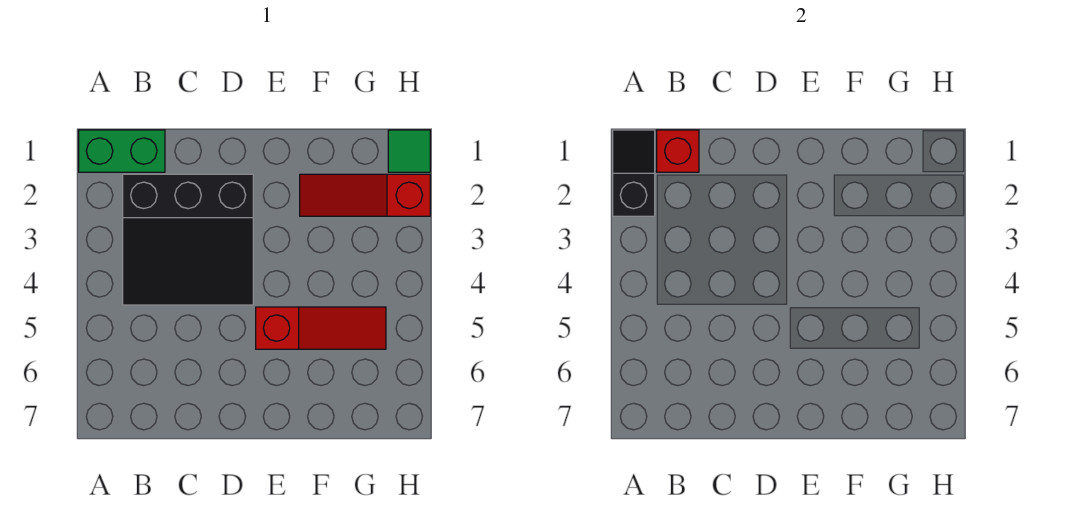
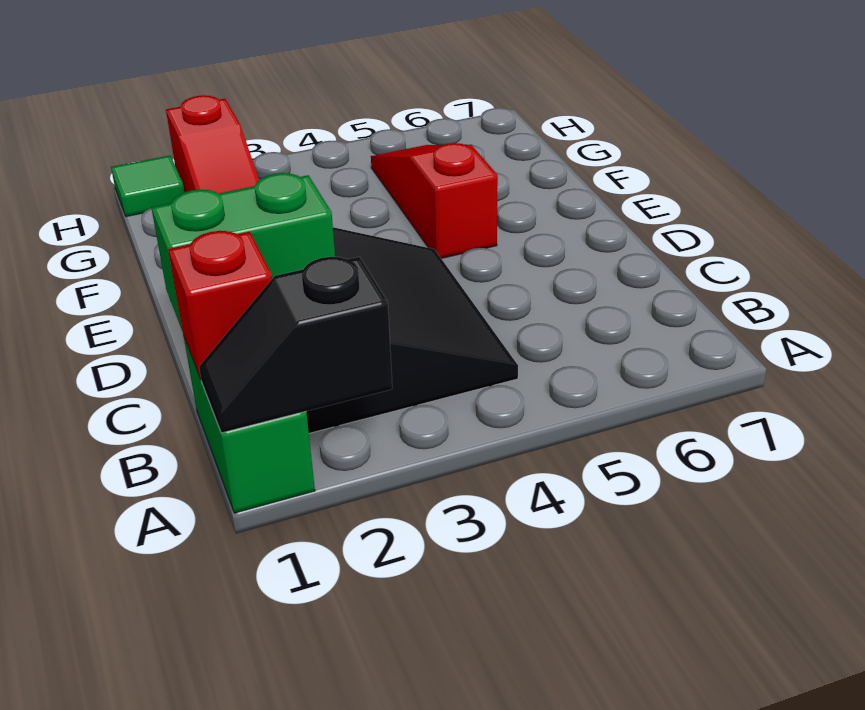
none -> green brick C1:C2 level 2

